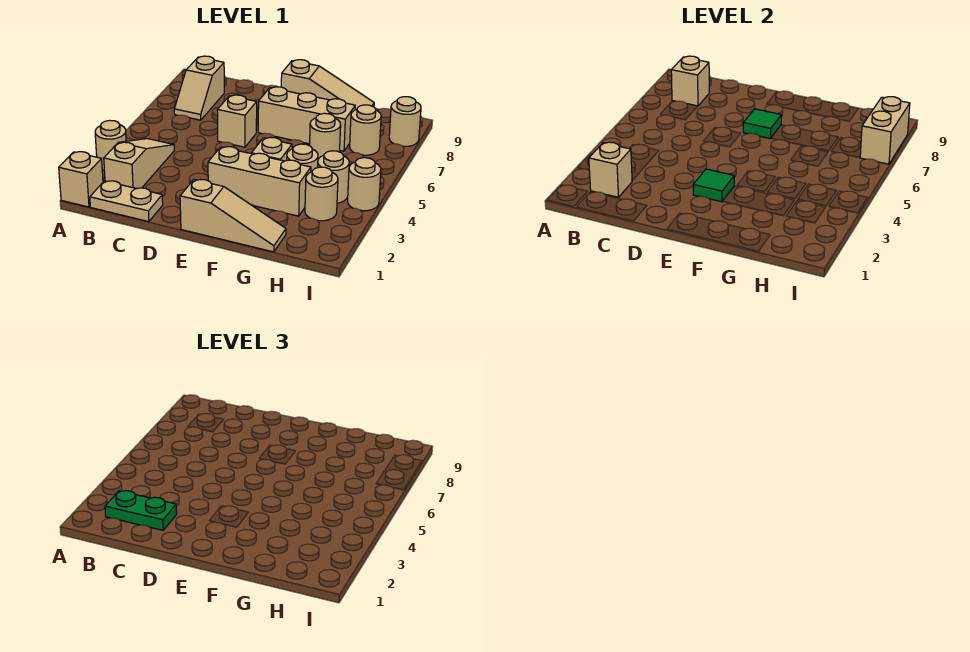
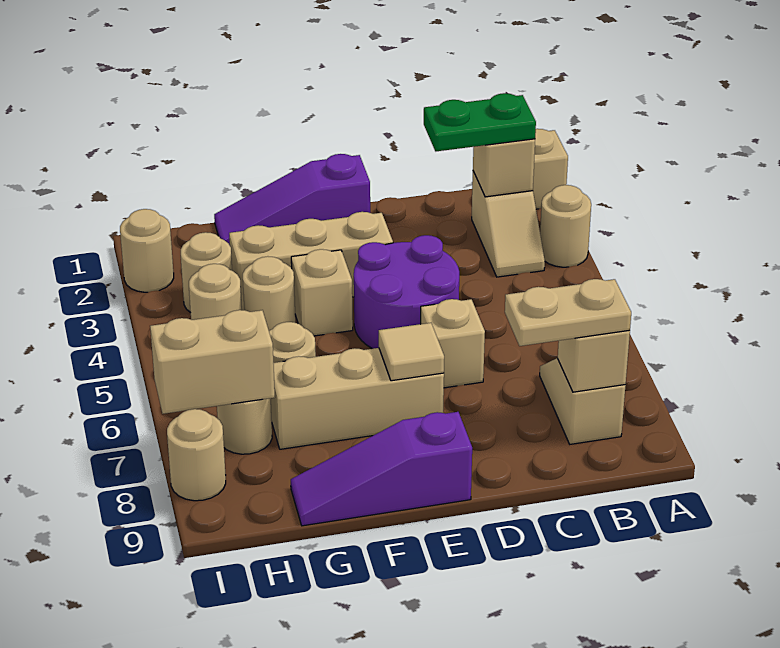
tan plate B1:C1 level 1 -> tan plate B8:C8 level 3
tan slope B2:B4 level 1 top 2 -> tan slope B2:B3 level 1 top 2
none -> purple round brick D4:E5 level 1
tan slope E1:G1 level 1 top E -> purple slope E1:G1 level 1 top E
green tile E3 level 2 -> none
green tile E7 level 2 -> tan tile E7 level 2
tan slope E9:G9 level 1 top E -> purple slope E9:G9 level 1 top E
tan round brick I4 level 1 -> tan round brick I2 level 1
tan brick I7:I8 level 2 -> tan brick H7:I7 level 2

